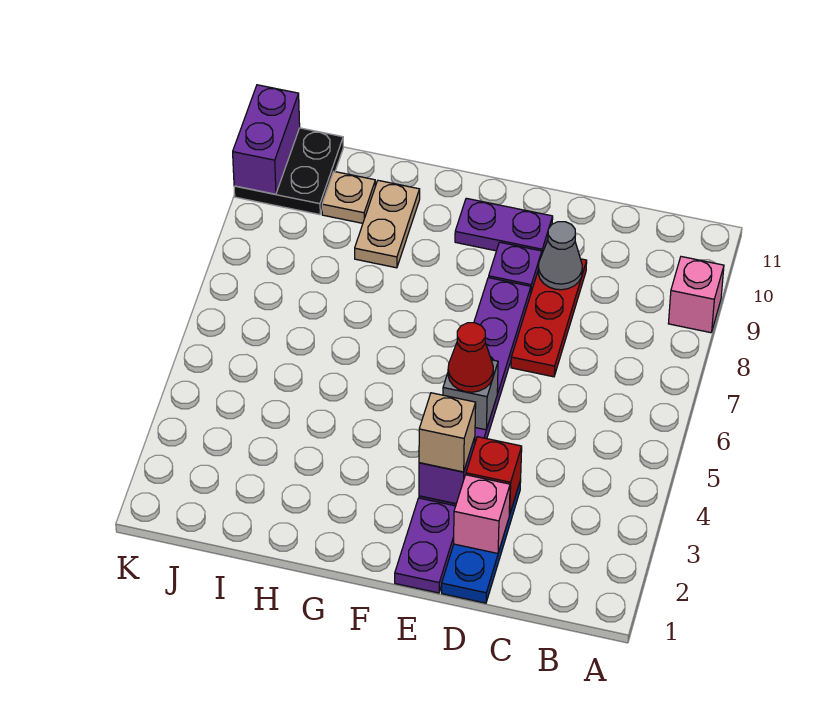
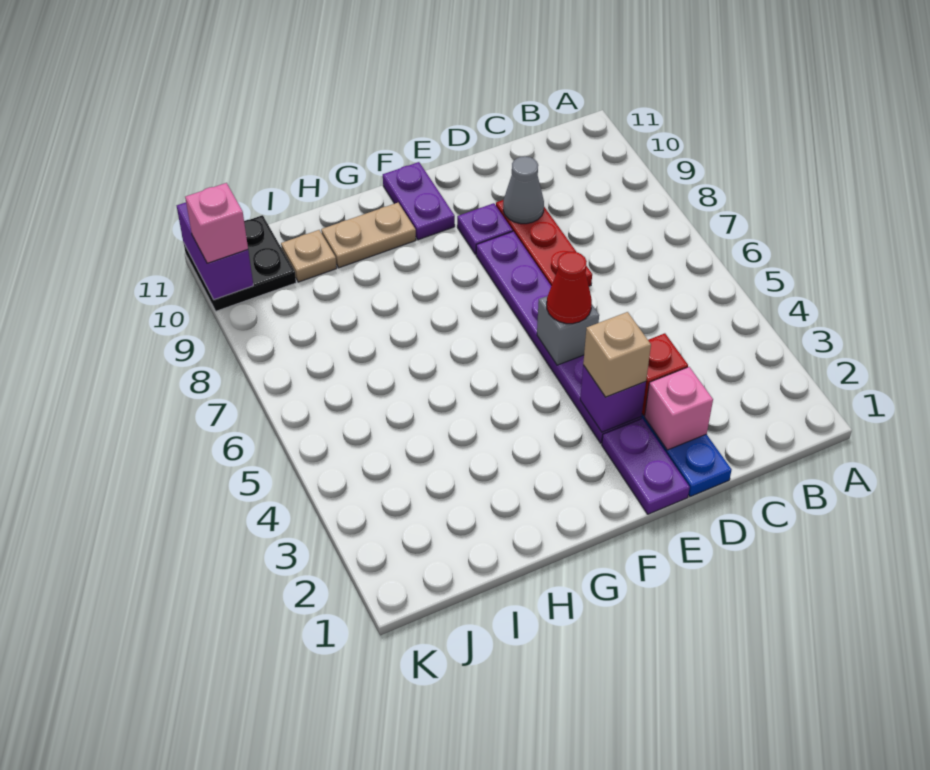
pink brick A9 level 1 -> pink brick K10 level 3
purple plate E10:F10 level 1 -> purple plate F10:F11 level 1
tan plate H9:H10 level 1 -> tan plate G10:H10 level 1

